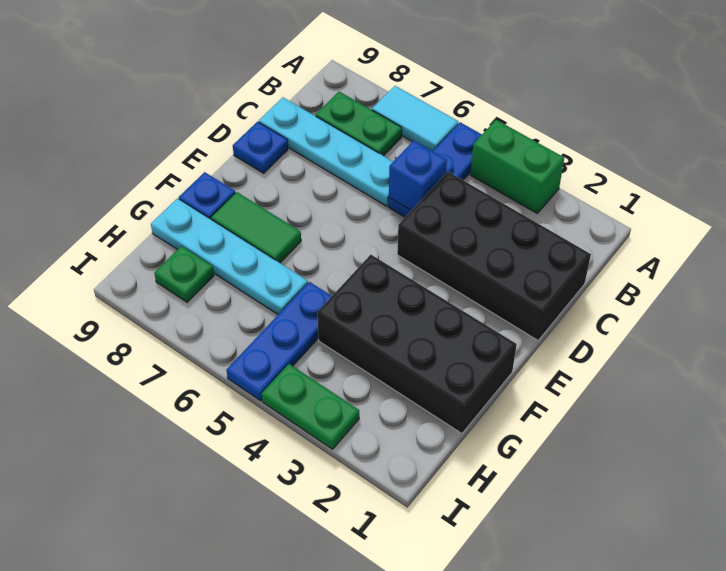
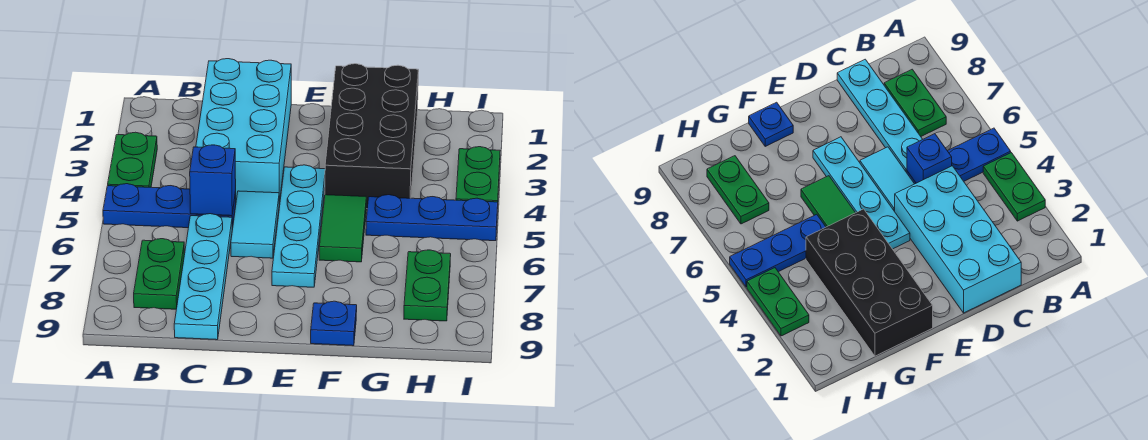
green brick A3:A4 level 1 -> green plate A3:A4 level 1
cyan tile A6:A7 level 1 -> cyan tile D5:D6 level 1
black brick C1:D4 level 1 -> cyan brick C1:D4 level 1
blue plate D9 level 1 -> none
green tile F7:F8 level 1 -> green tile F5:F6 level 1
cyan plate G6:G9 level 1 -> cyan plate E4:E7 level 1
green plate H8 level 1 -> green plate H7:H8 level 1

